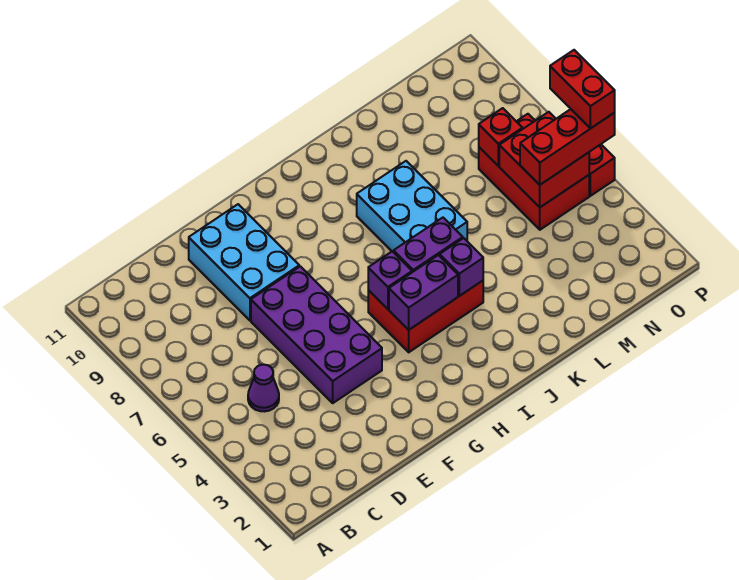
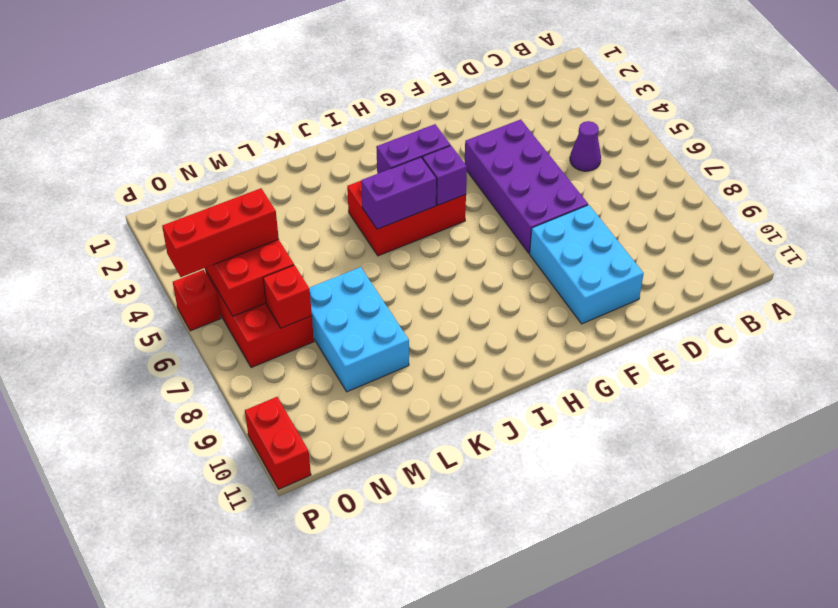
purple brick J4 level 2 -> none
cyan brick J6:K8 level 1 -> cyan brick L7:M9 level 1
red brick P5:P6 level 4 -> red brick P10:P11 level 1

